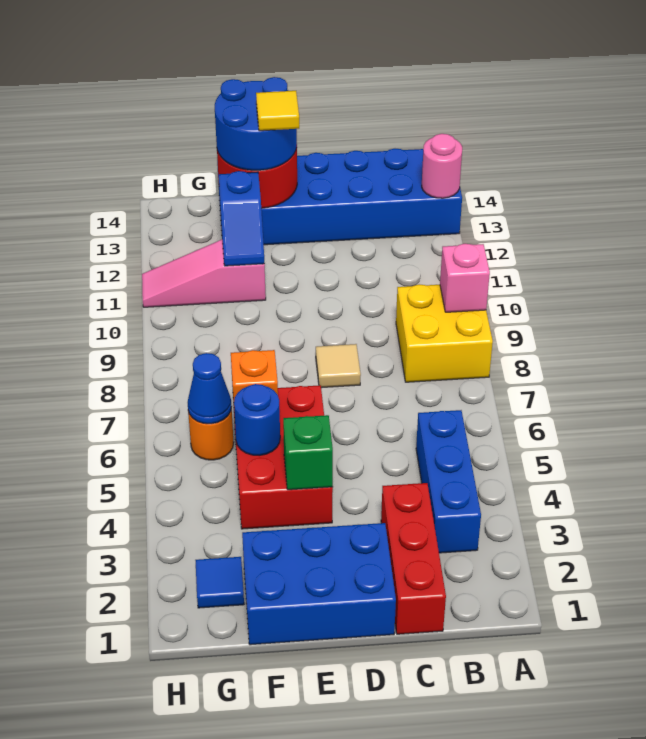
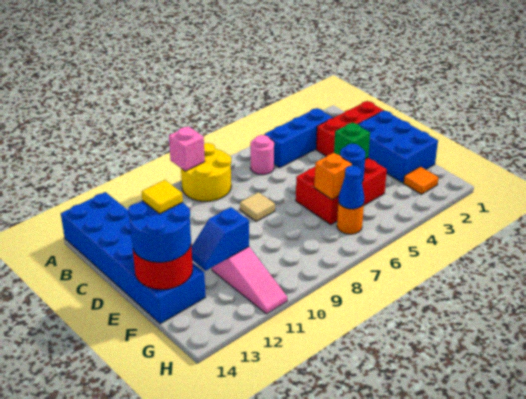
yellow brick A8:B9 level 1 -> yellow round brick A8:B9 level 1
pink round brick A13 level 2 -> pink round brick B6 level 1
blue slope F11:F12 level 2 top 12 -> blue slope F11:F12 level 2 top 11
blue tile G2 level 1 -> orange tile G2 level 1

